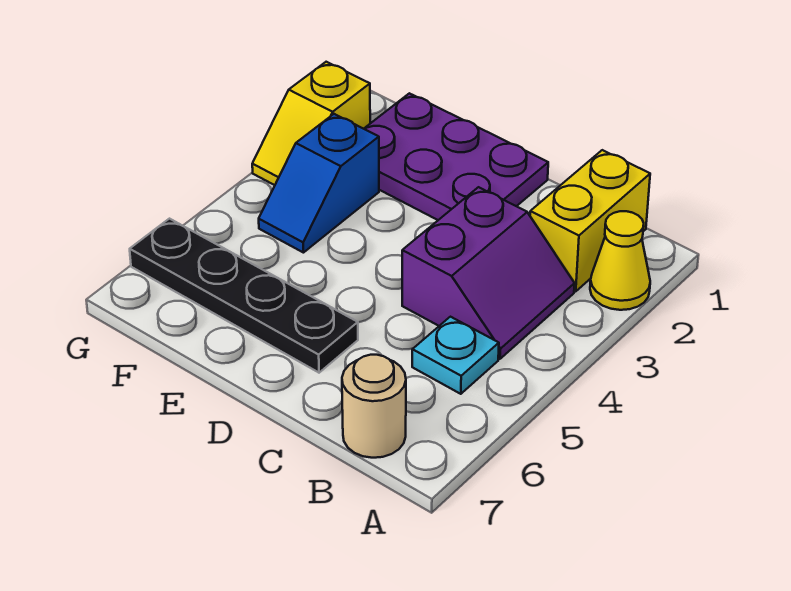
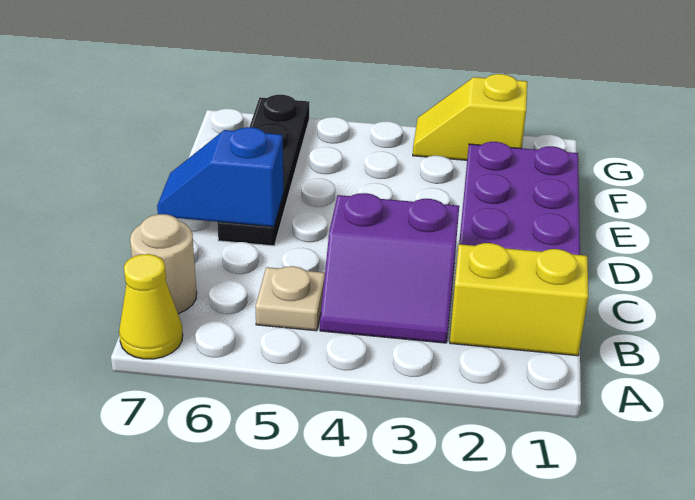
yellow cone A2 level 1 -> yellow cone A7 level 1
cyan plate B5 level 1 -> tan plate B5 level 1
blue slope F3:F4 level 1 top 3 -> blue slope D6:D7 level 2 top 6

